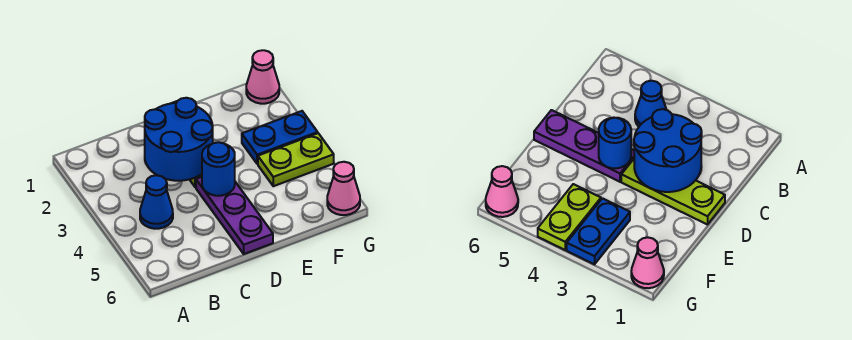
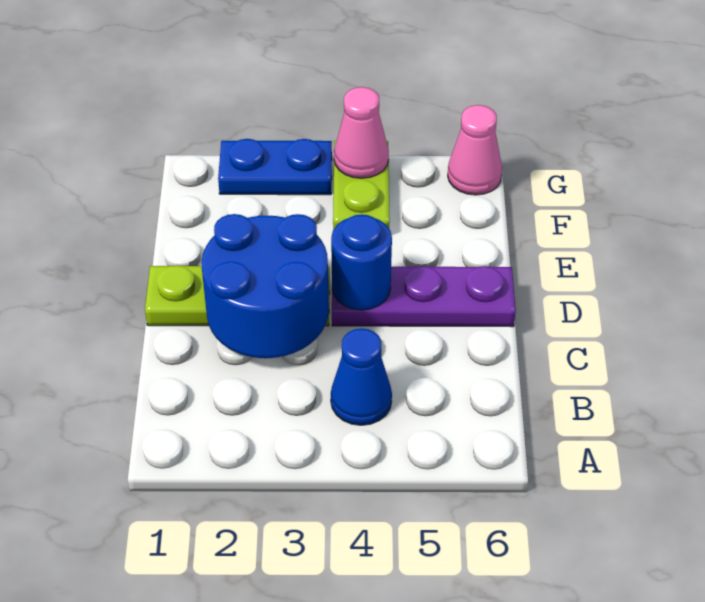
blue plate F3:G3 level 1 -> blue plate G2:G3 level 1
pink cone G1 level 1 -> pink cone G4 level 2

